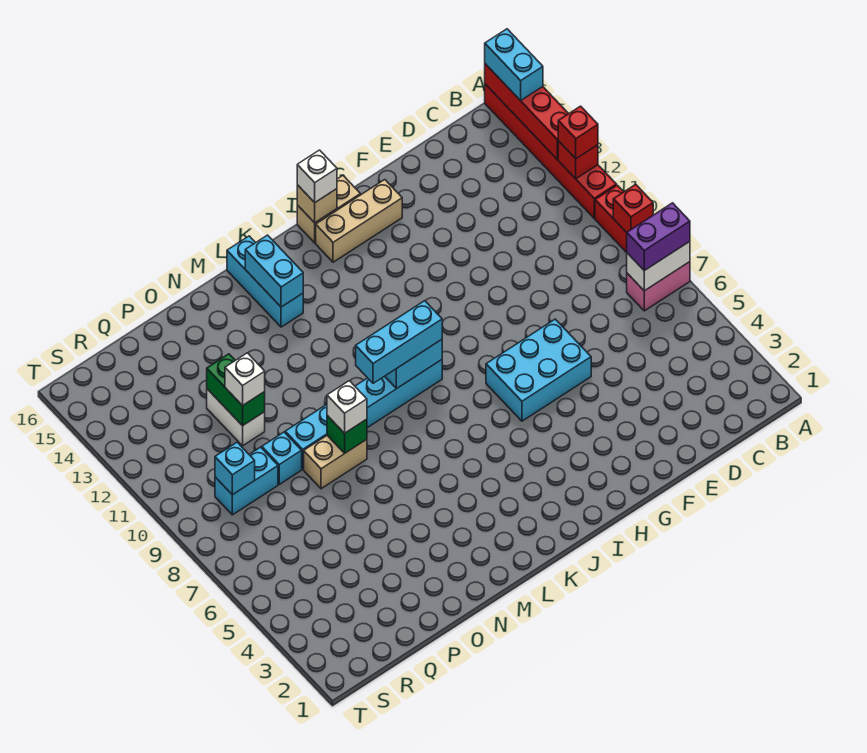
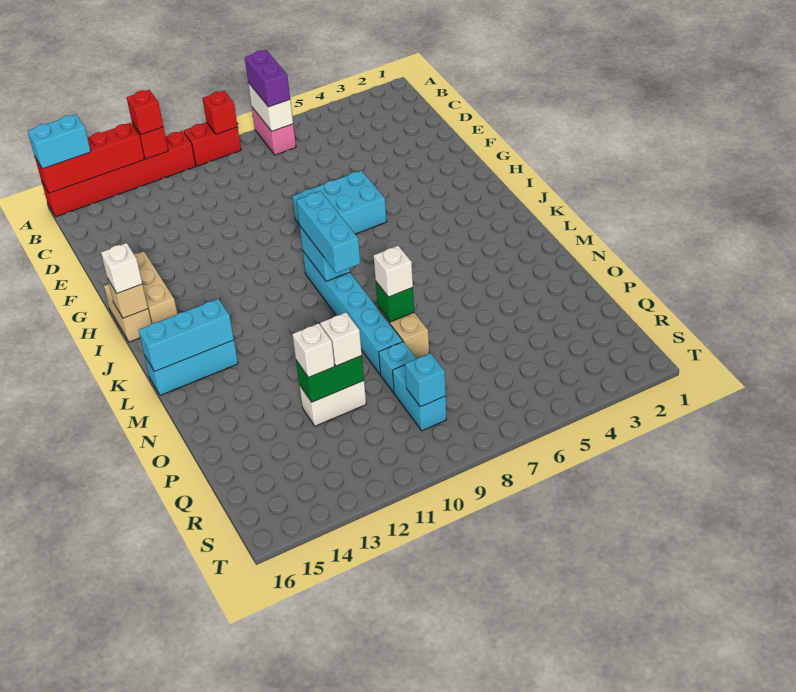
cyan brick F6:H7 level 1 -> cyan brick G6:H8 level 1
cyan brick L14:L15 level 2 -> cyan brick L14:L16 level 2
none -> white brick P12 level 3

